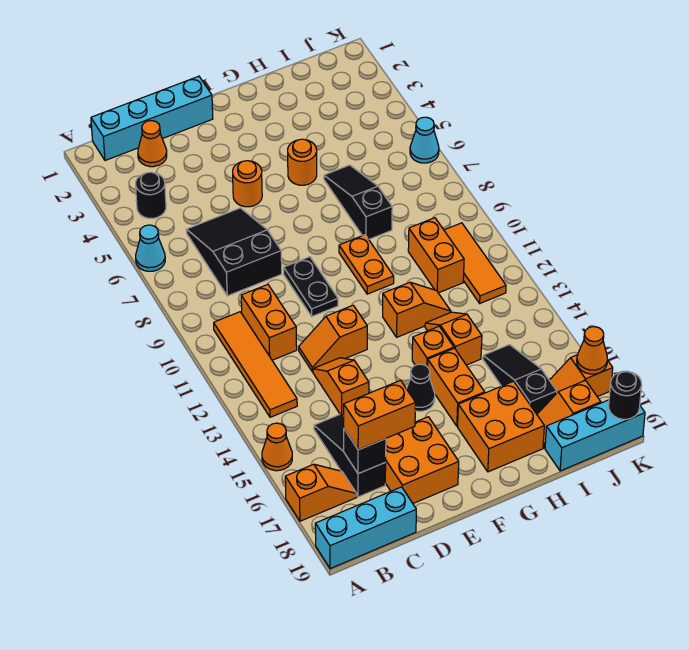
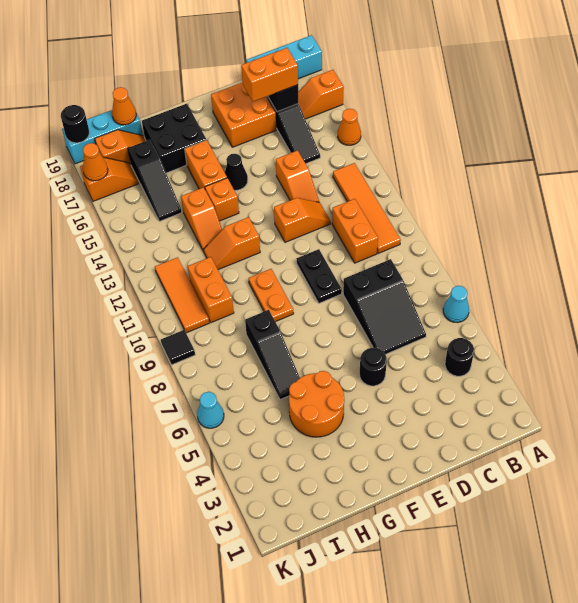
cyan brick B1:E1 level 1 -> none
orange cone C2 level 1 -> orange cone I19 level 2
orange round brick E5 level 1 -> black round brick E5 level 1
orange round brick G5 level 1 -> orange round brick G4:H5 level 1
orange brick G17:H18 level 1 -> black brick G17:H18 level 1
none -> black tile K9 level 1

